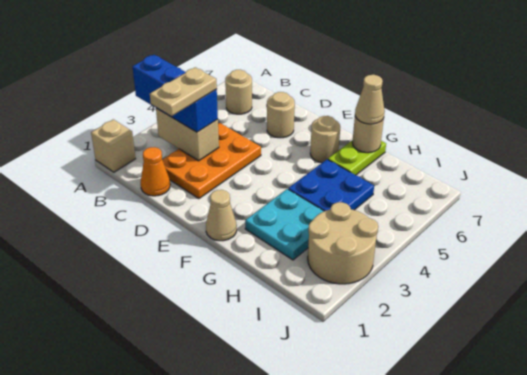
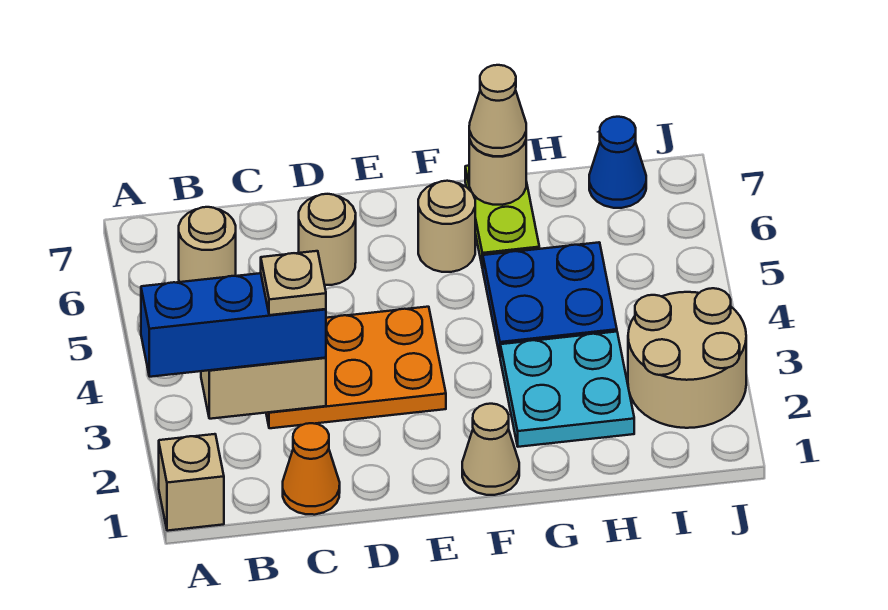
orange plate C2:D4 level 1 -> orange plate C3:E4 level 1
tan plate C2:C3 level 4 -> tan plate C3 level 4
none -> blue cone I7 level 1

